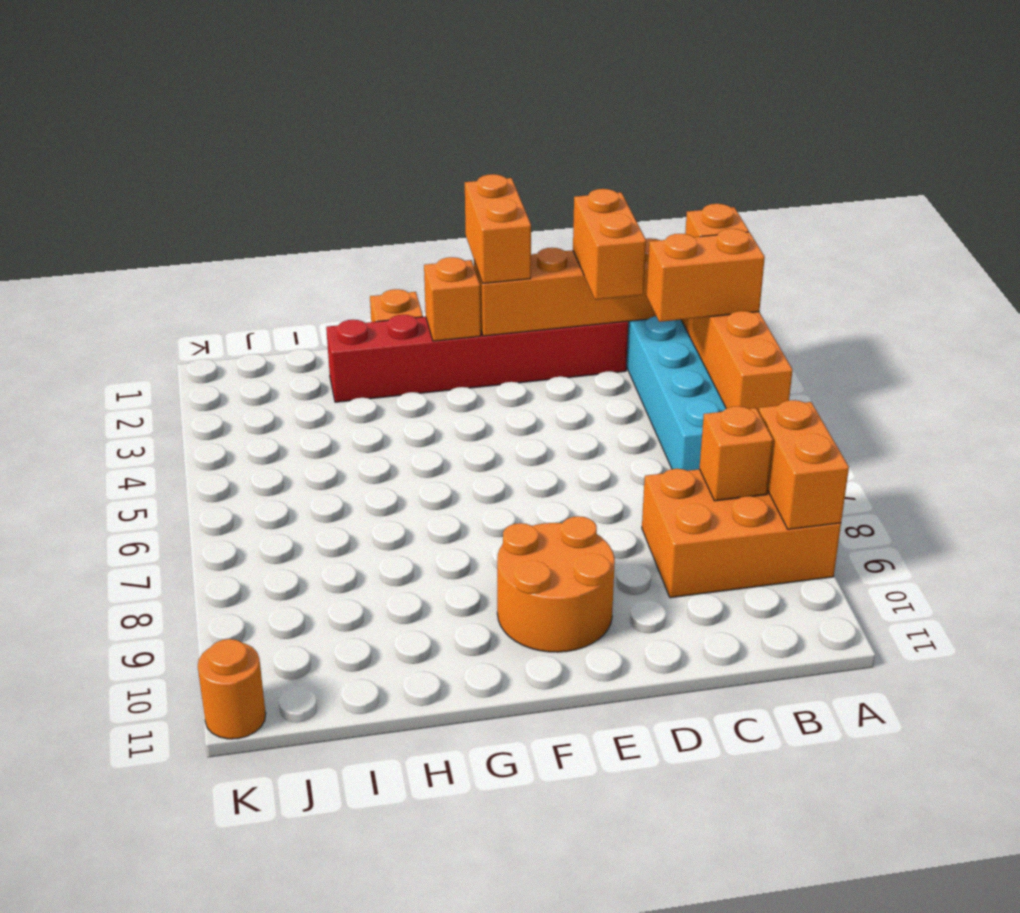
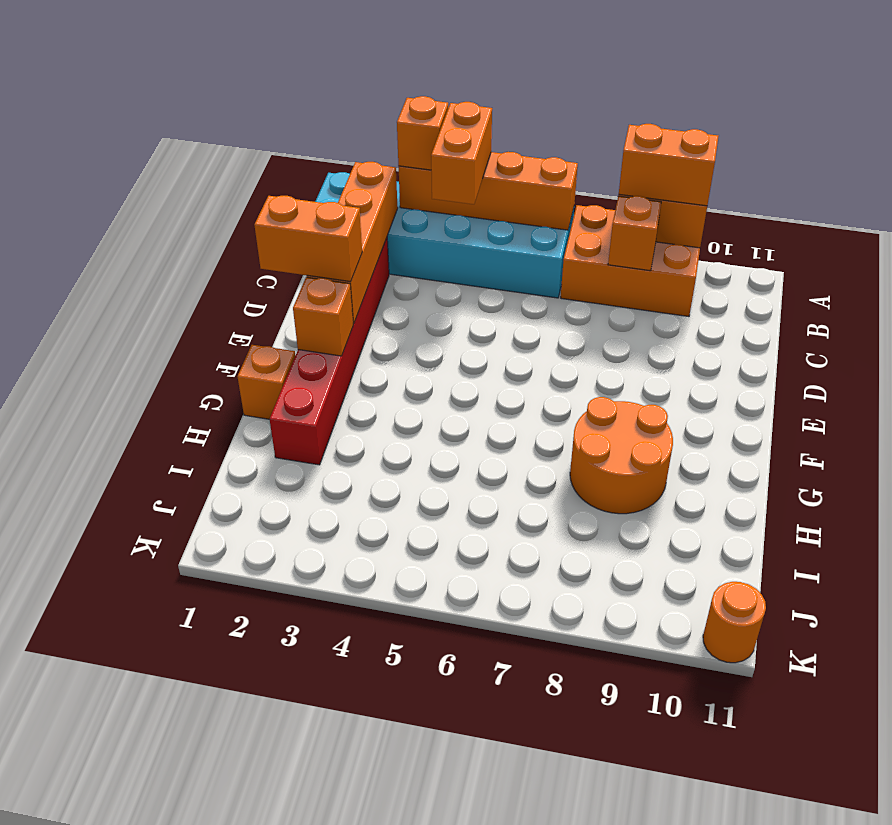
orange brick A8:C9 level 1 -> orange brick A7:B9 level 1
orange brick C2:C3 level 3 -> orange brick A8:A9 level 3
orange round brick E9:F10 level 1 -> orange round brick G8:H9 level 1

